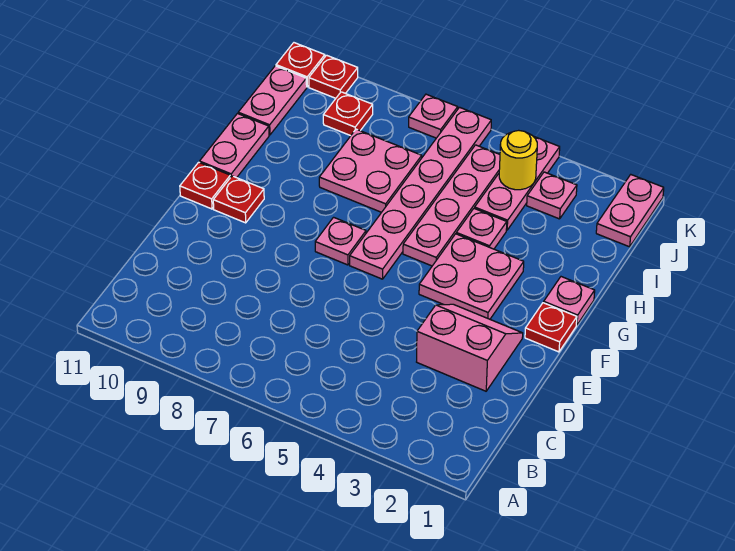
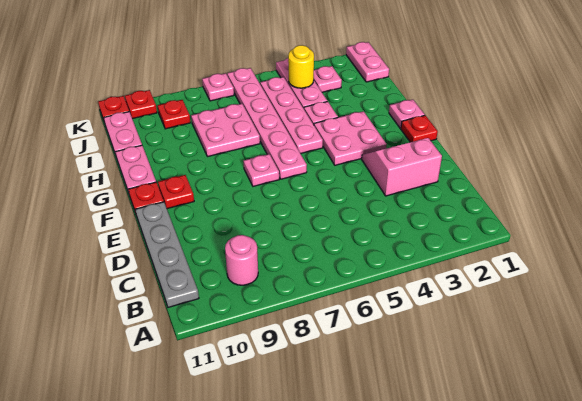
none -> pink round brick B9 level 1
none -> grey plate B11:E11 level 1

